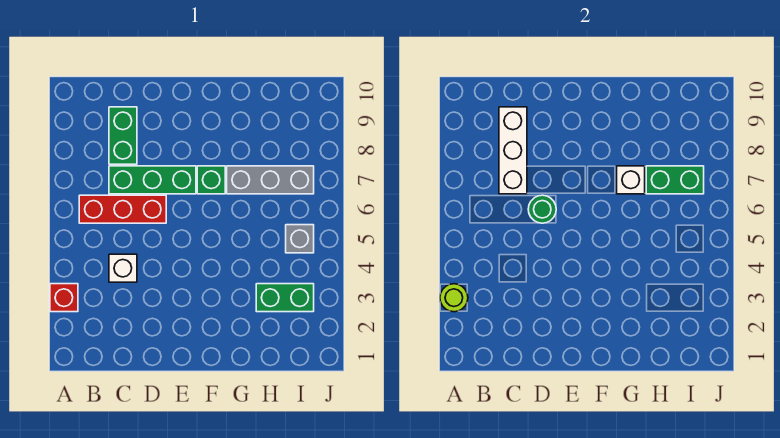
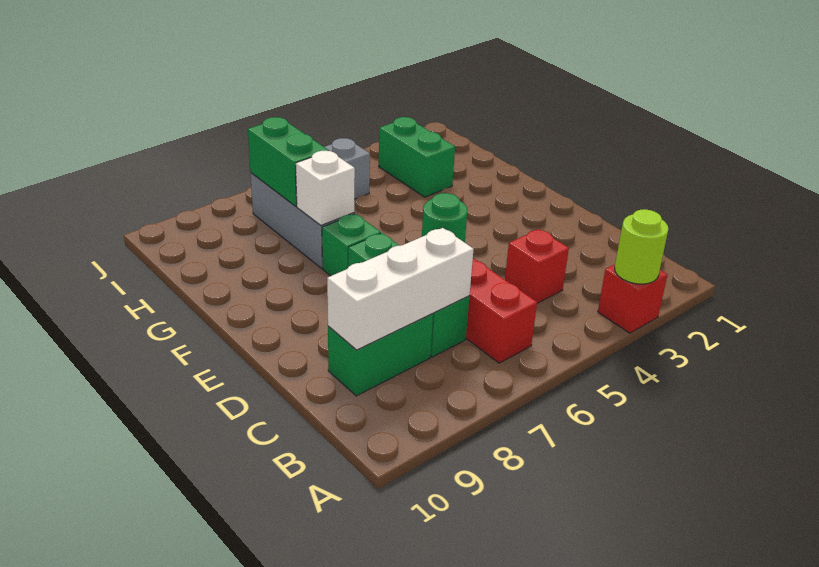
white brick C4 level 1 -> red brick C4 level 1

